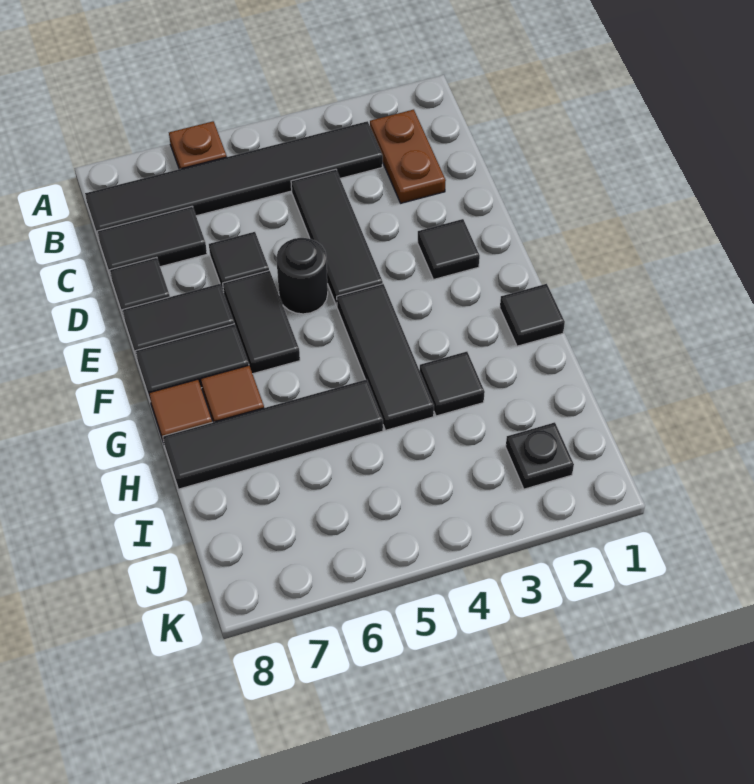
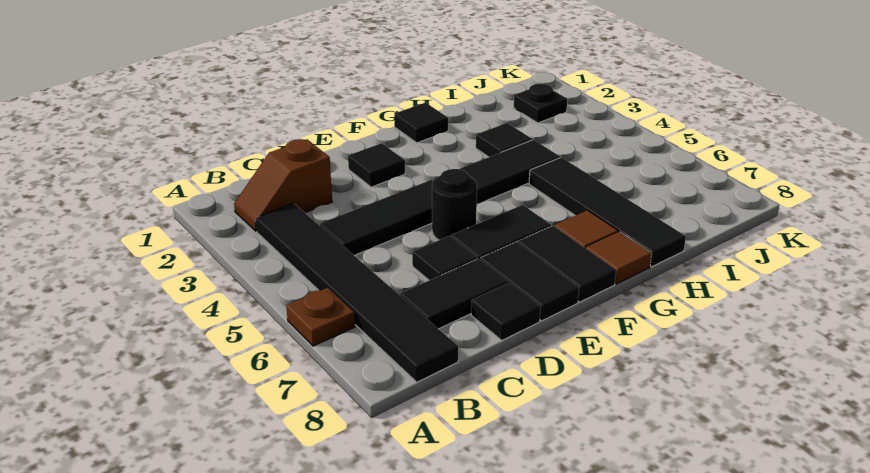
brown plate B2:C2 level 1 -> brown slope B2:C2 level 1 top C
black tile C7:C8 level 1 -> black tile C7:D7 level 1

